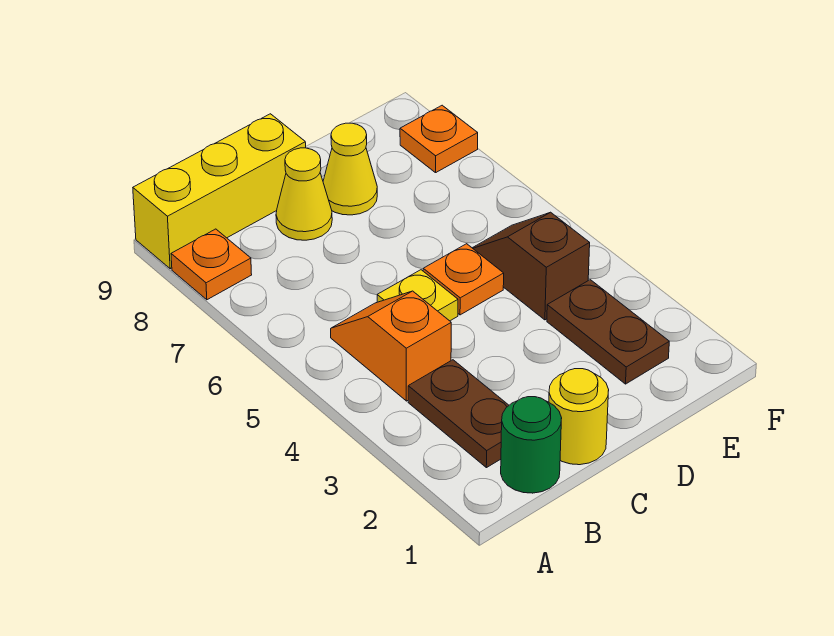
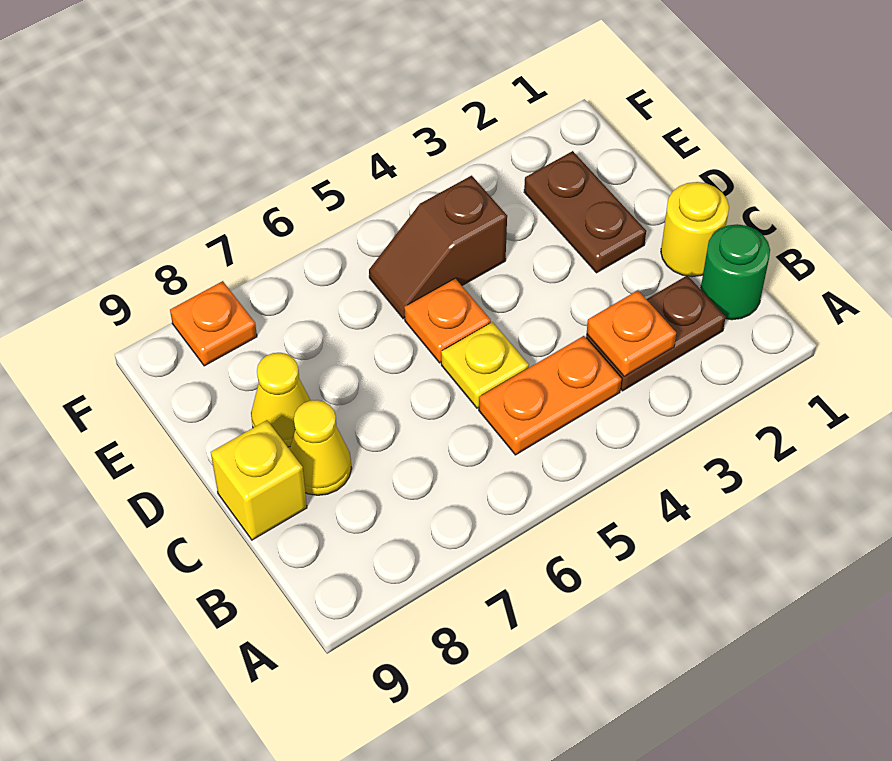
orange plate A8 level 1 -> orange plate B3 level 2
yellow brick A9:C9 level 1 -> yellow brick C9 level 1
orange slope B4:B5 level 1 top 4 -> orange plate B4:B5 level 1
brown plate E2:E3 level 1 -> brown plate D2:E2 level 1

